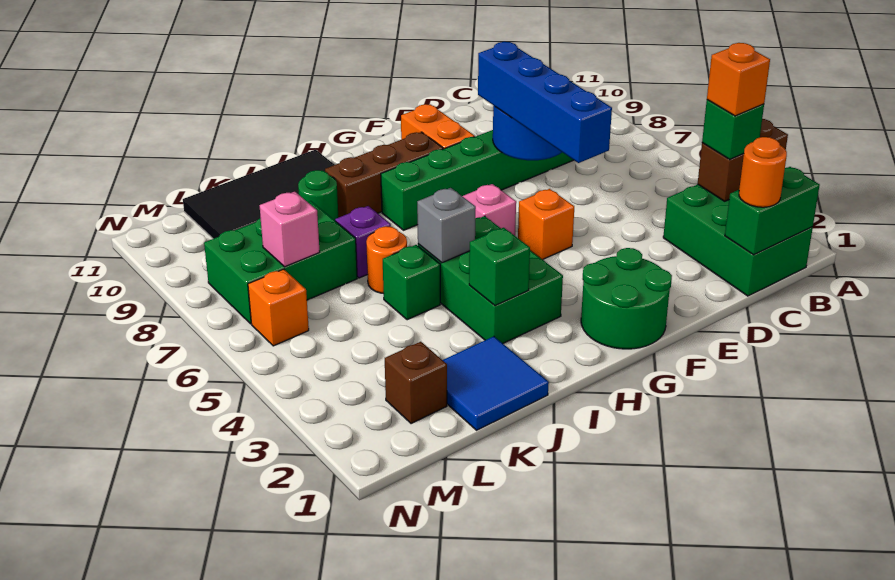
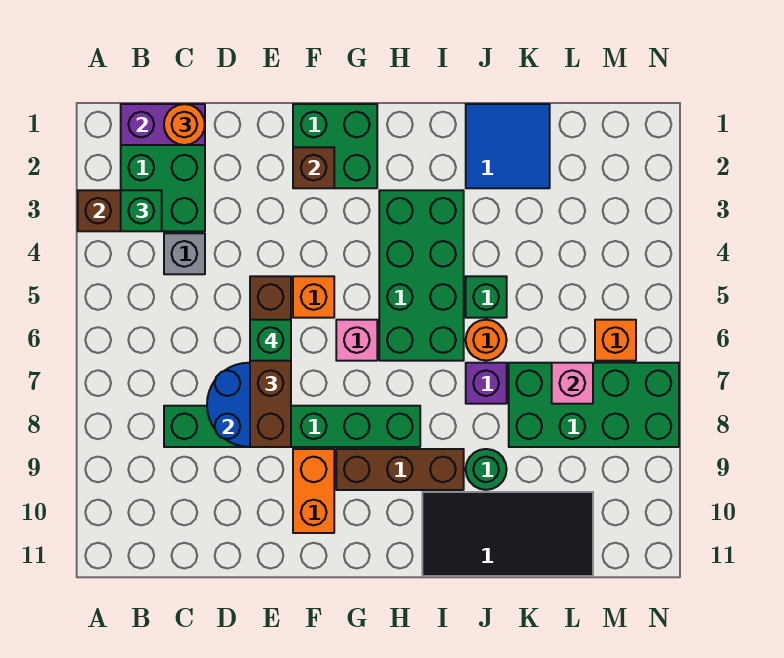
green brick B1:C1 level 2 -> purple brick B1:C1 level 2
orange brick B3 level 4 -> none
blue brick E5:E8 level 3 -> brown brick E5:E8 level 3
green round brick F1:G2 level 1 -> green brick F1:G2 level 1
green brick H3:I5 level 1 -> green brick H3:I6 level 1
green brick I3 level 2 -> green brick E6 level 4
grey brick I5 level 2 -> grey brick C4 level 1
green brick K7:M8 level 1 -> green brick K7:N8 level 1
brown brick L2 level 1 -> brown brick F2 level 2

